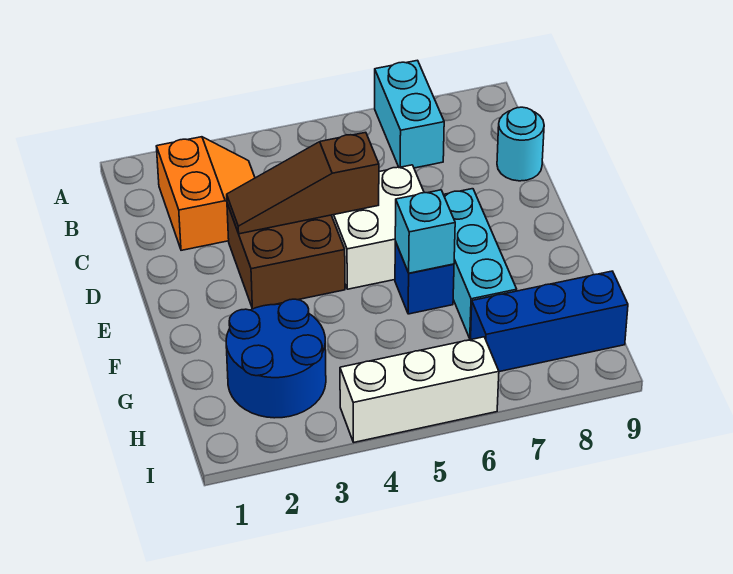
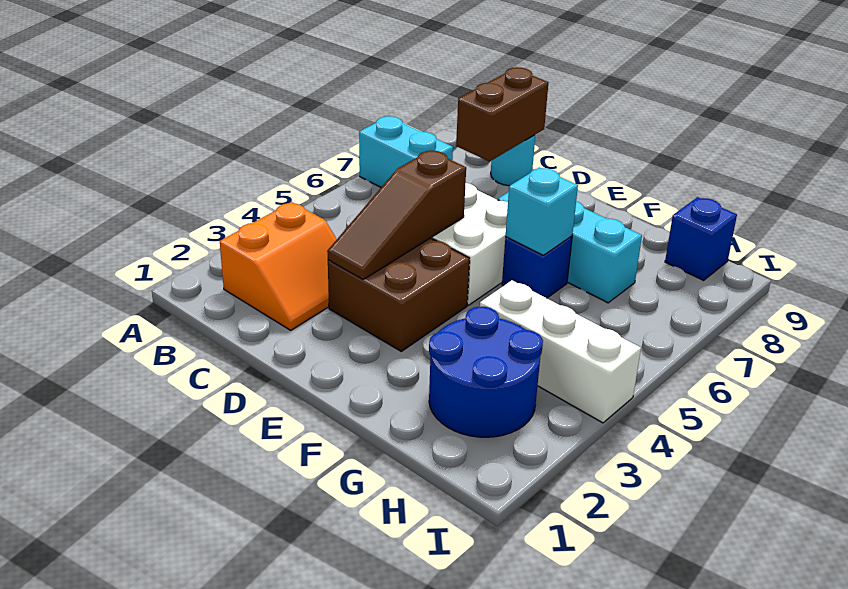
orange slope B2:C3 level 1 top 2 -> orange slope B2:C3 level 1 top B
none -> brown brick C8:C9 level 2
blue brick H7:H9 level 1 -> blue brick H9 level 1
white brick I4:I6 level 1 -> white brick G4:I4 level 1

